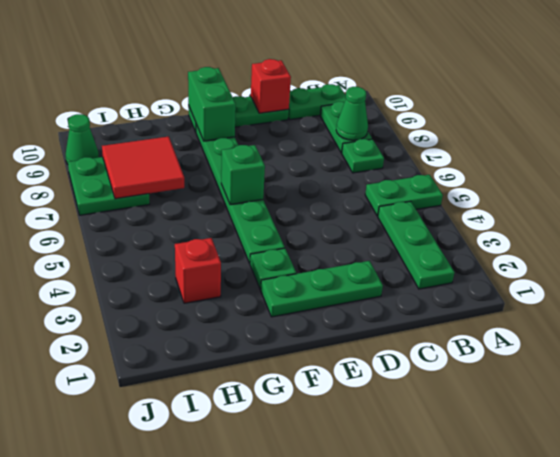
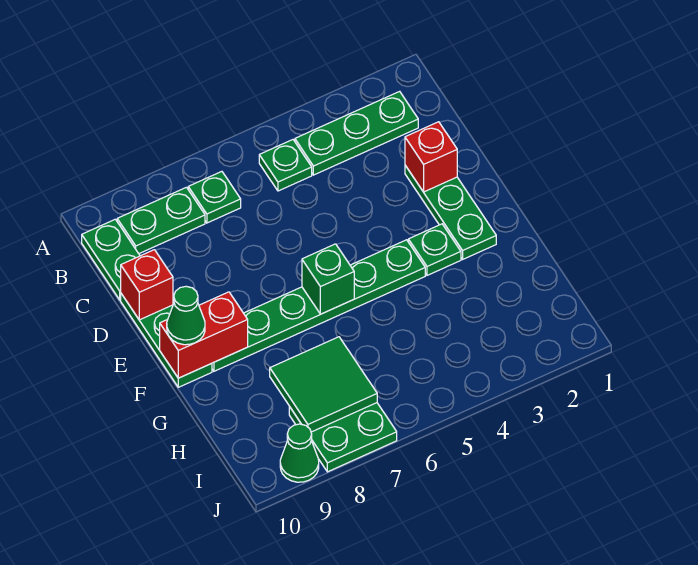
green plate A5:B5 level 1 -> green plate B5 level 1
green cone B8 level 2 -> green cone F10 level 3
green brick F9:F10 level 2 -> red brick F9:F10 level 2
red brick H3 level 1 -> red brick D2 level 2
red tile H7:I8 level 2 -> green tile H7:I8 level 2

